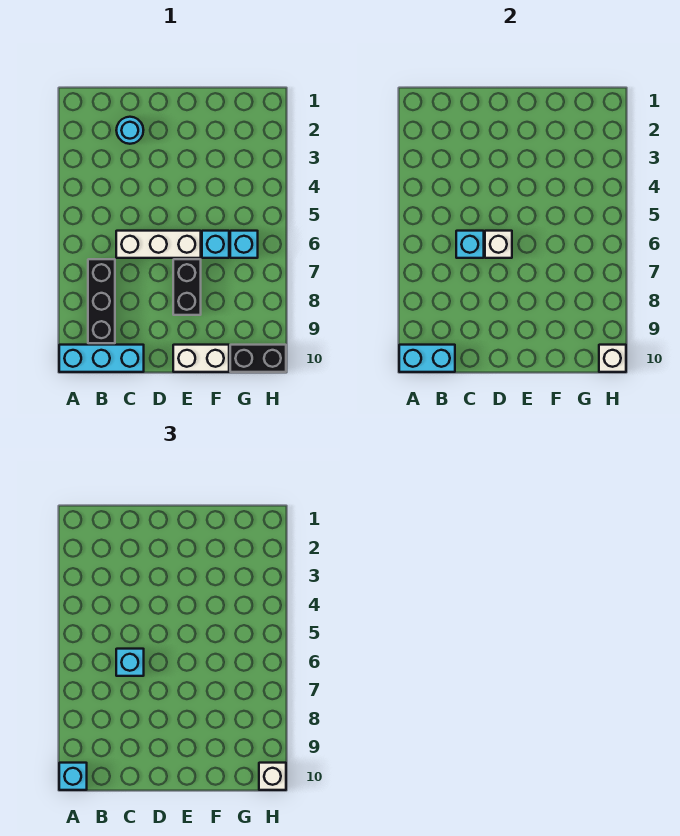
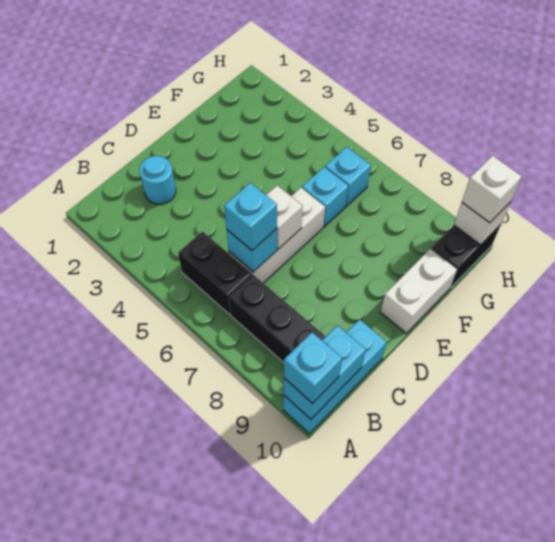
black brick E7:E8 level 1 -> black brick B5:B6 level 1

